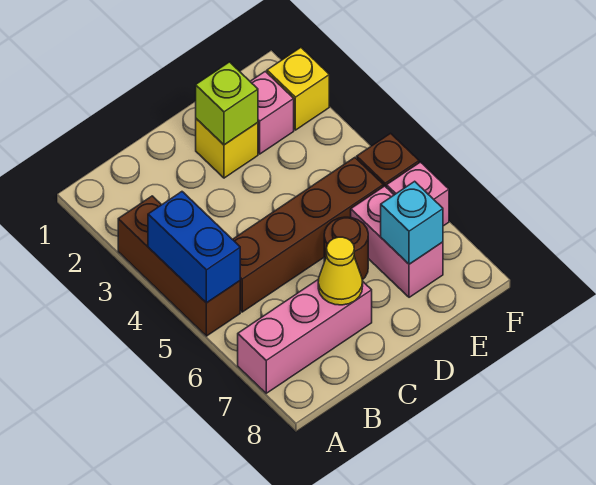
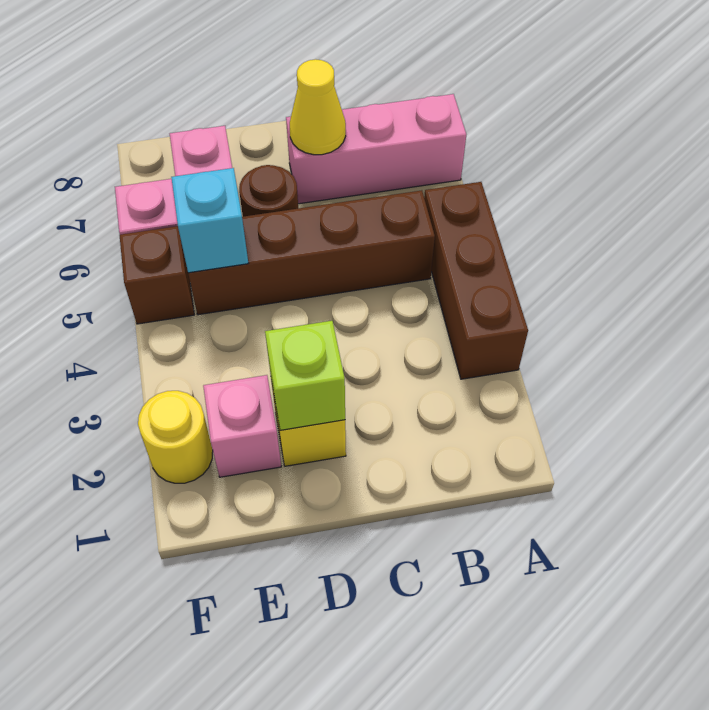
blue brick A4:A5 level 2 -> none
cyan brick E7 level 2 -> cyan brick E5 level 2
yellow brick F2 level 1 -> yellow round brick F2 level 1

